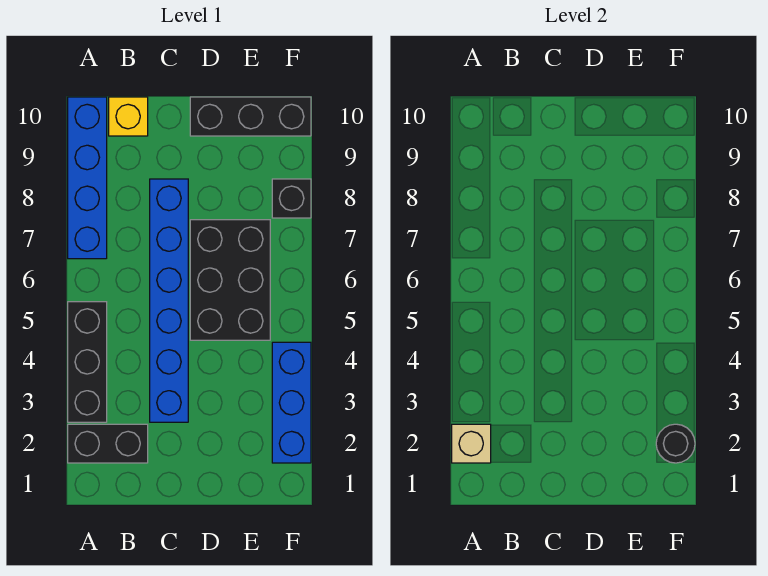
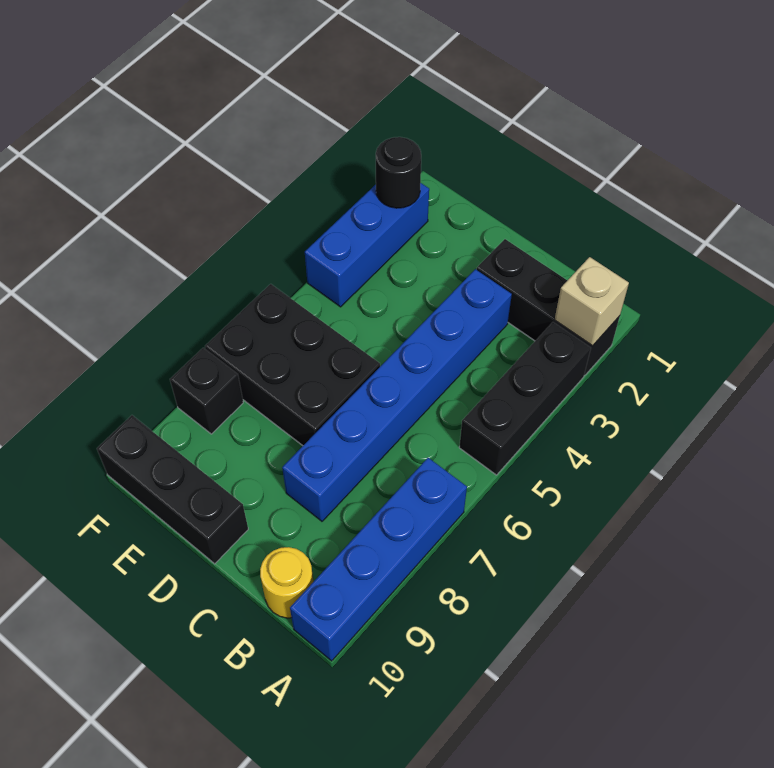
black brick A2:B2 level 1 -> black brick A2:C2 level 1
yellow brick B10 level 1 -> yellow round brick B10 level 1
black brick D5:E7 level 1 -> black brick D6:F7 level 1

